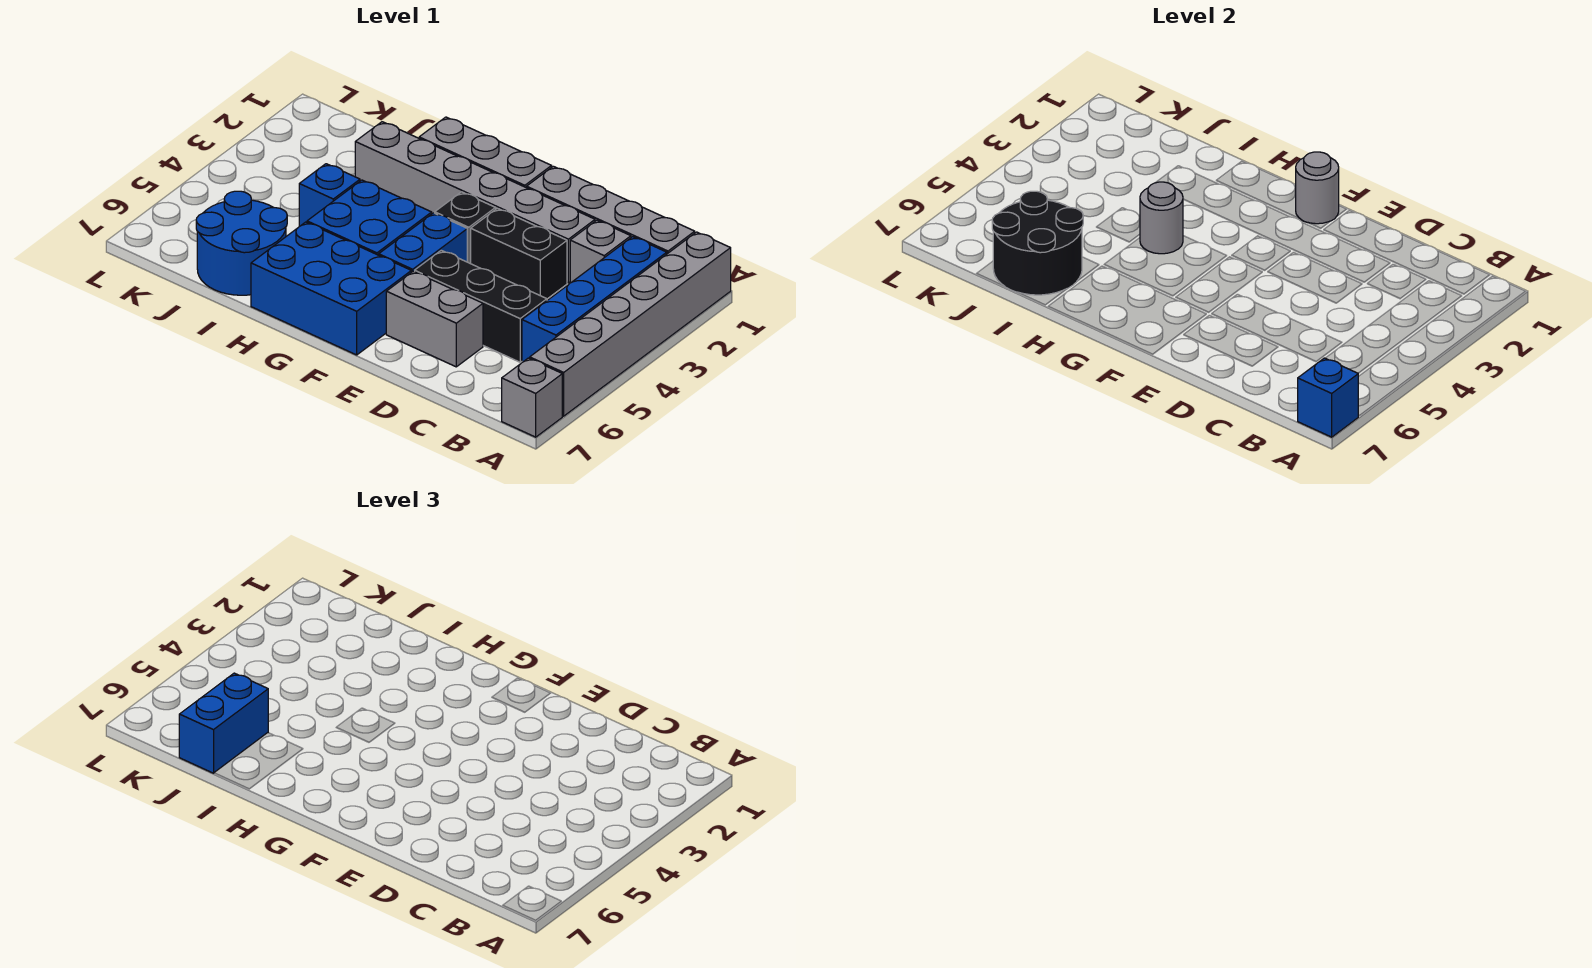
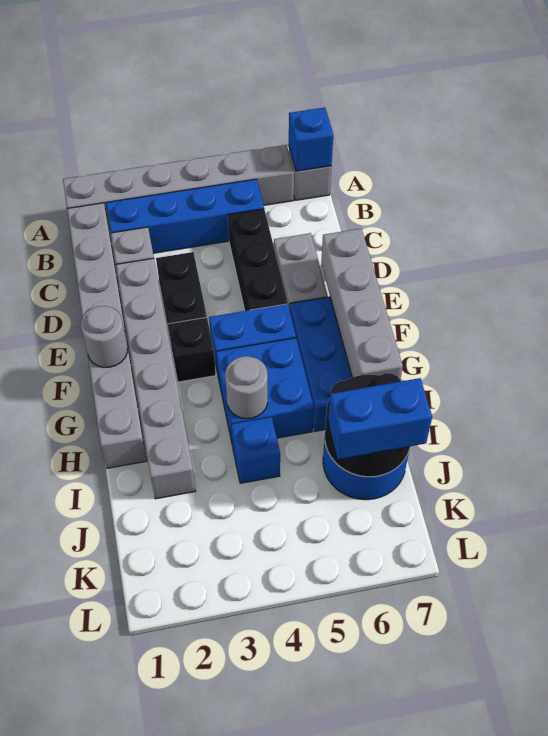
none -> grey brick E7:H7 level 2

